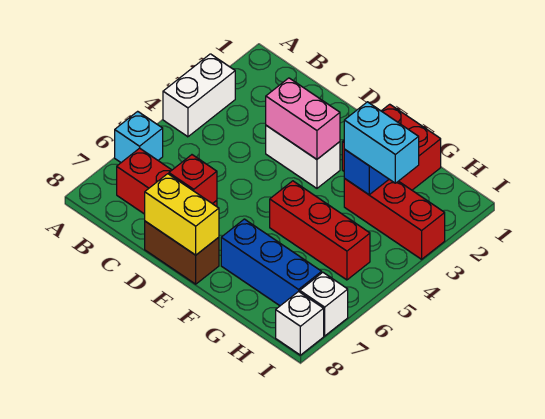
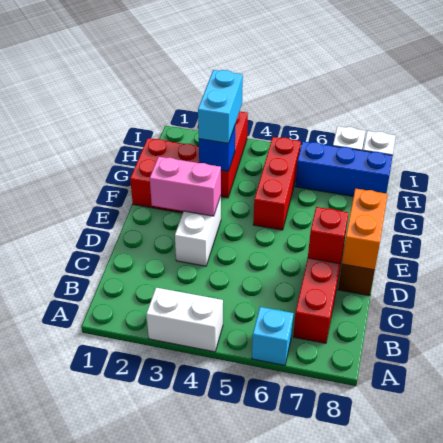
pink brick D3:E3 level 2 -> pink brick E2:E3 level 2
yellow brick D8:E8 level 2 -> orange brick D8:E8 level 2
blue brick F7:H7 level 1 -> blue brick H6:H8 level 1

